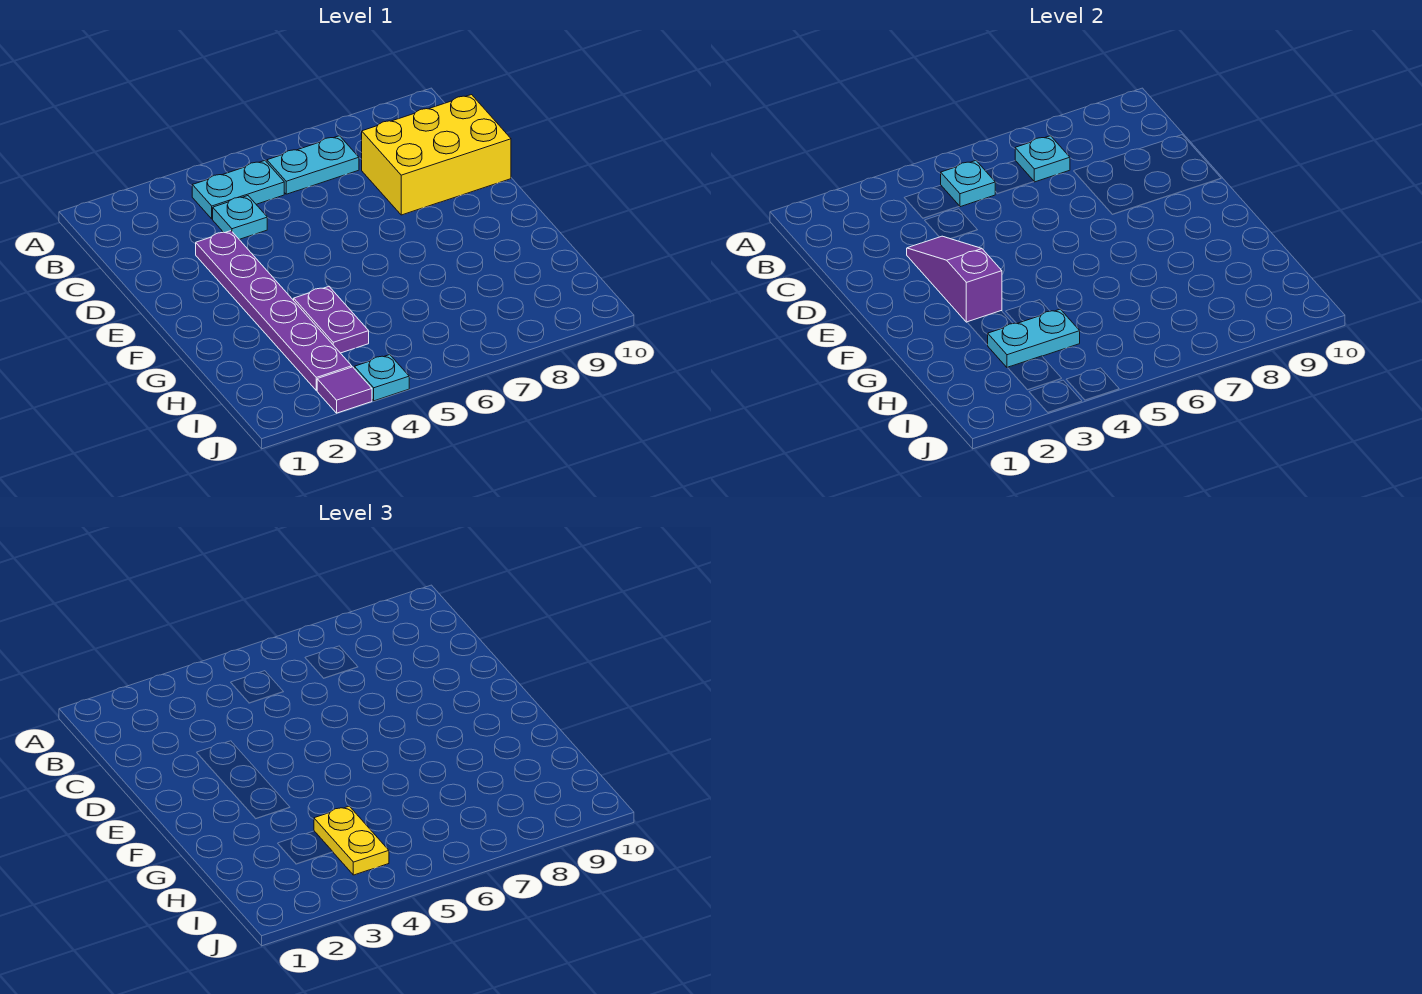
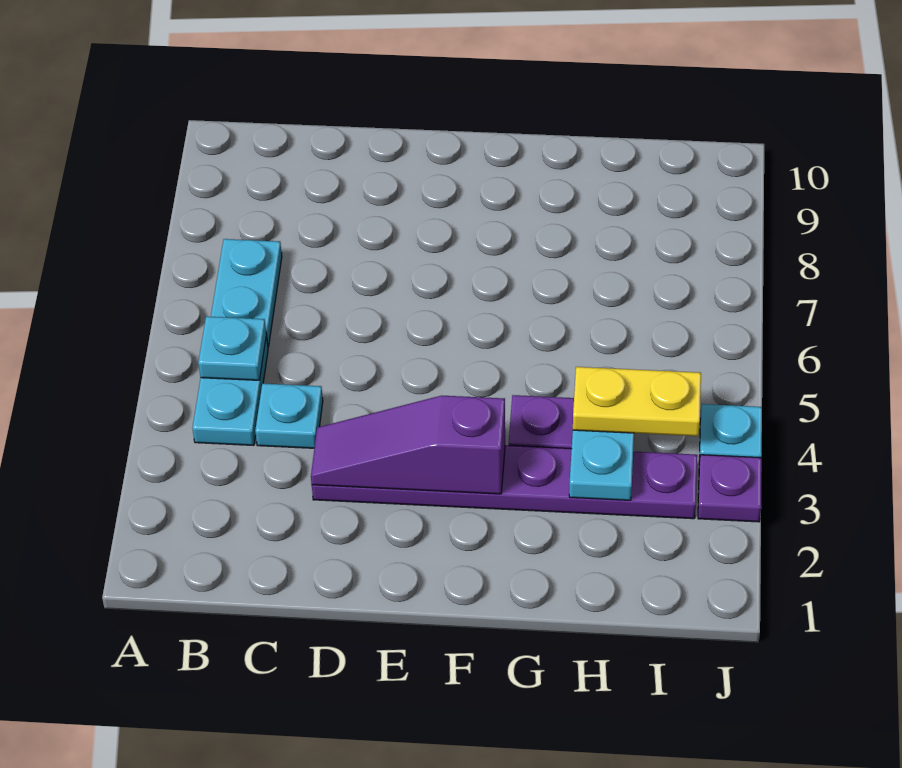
cyan plate B7 level 2 -> none
yellow brick C8:D10 level 1 -> none
purple tile J3 level 1 -> purple plate J3 level 1

